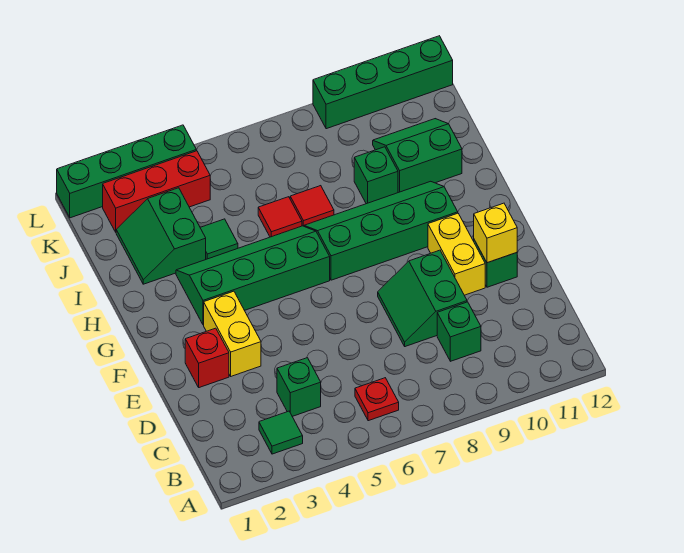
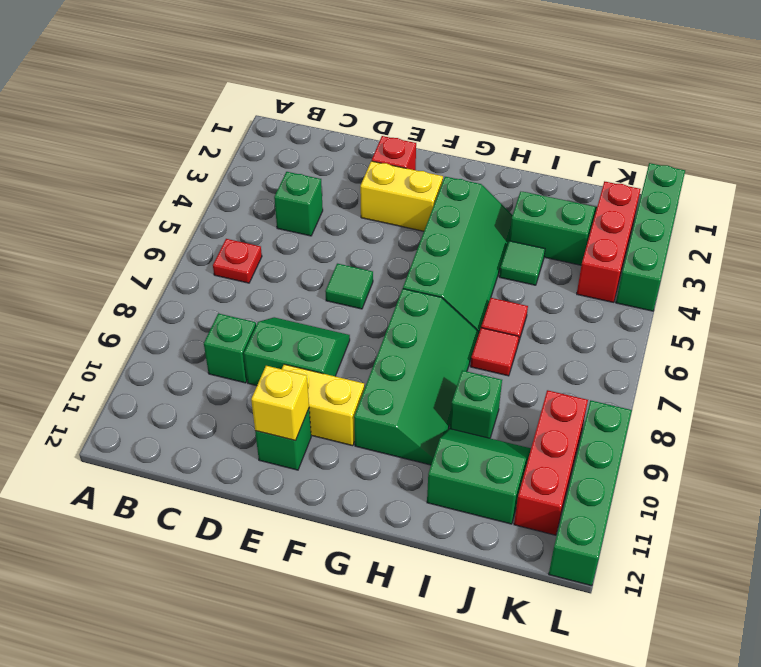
green tile B3 level 1 -> green tile E6 level 1
green slope I10:J11 level 1 top I -> green slope I10:J11 level 1 top 11
none -> red brick K9:K11 level 1

